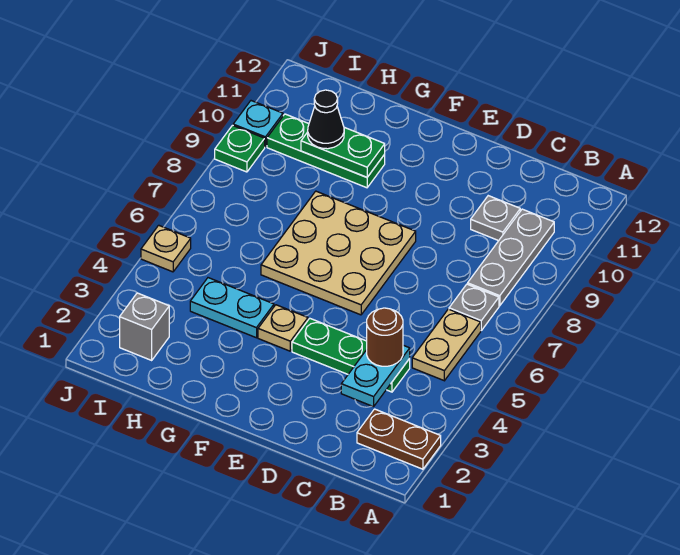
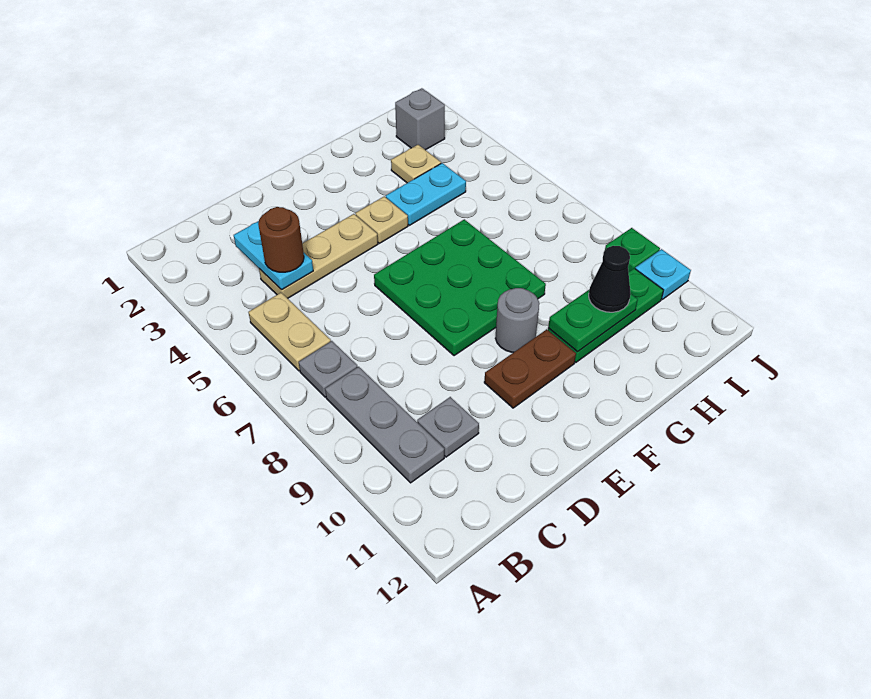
brown plate A2:B2 level 1 -> brown plate E10:F10 level 1
green plate C4:E4 level 1 -> tan plate C4:E4 level 1
tan plate E6:G8 level 1 -> green plate E6:G8 level 1
none -> grey round brick F9 level 1
tan plate J5 level 1 -> tan plate H3 level 1

